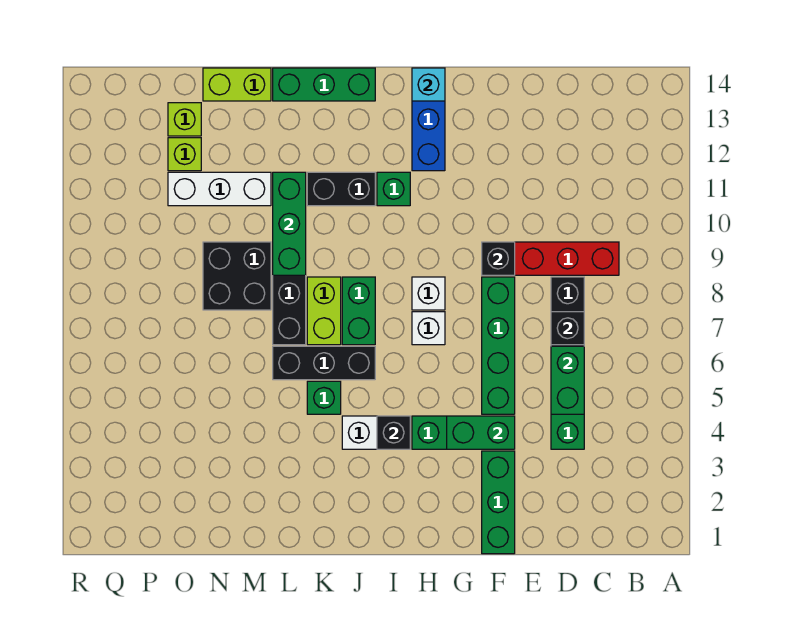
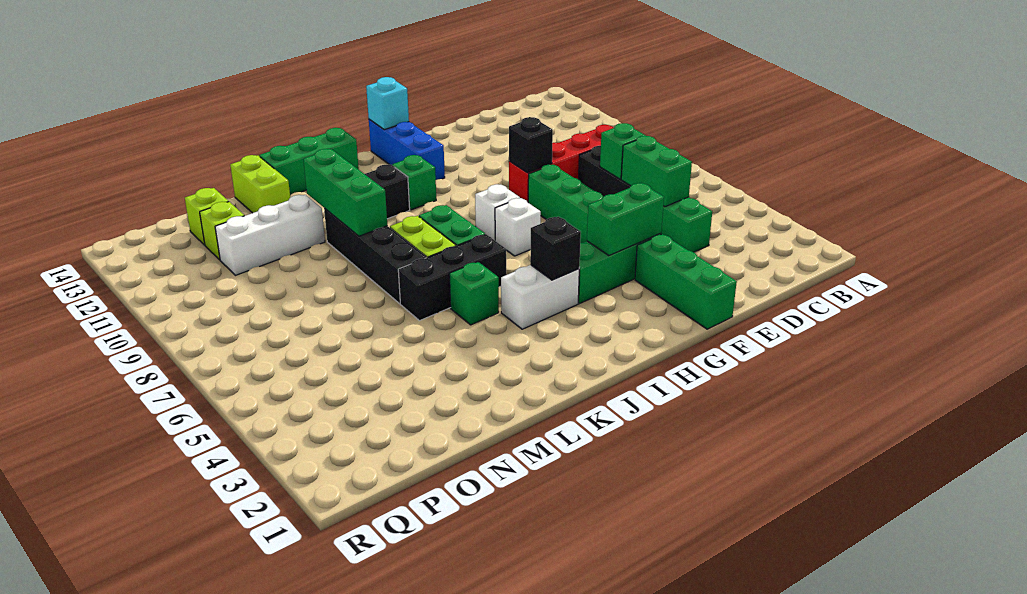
black brick D7 level 2 -> green brick D7 level 2
black brick M8:N9 level 1 -> none
lime brick M14:N14 level 1 -> lime brick M13:M14 level 1

